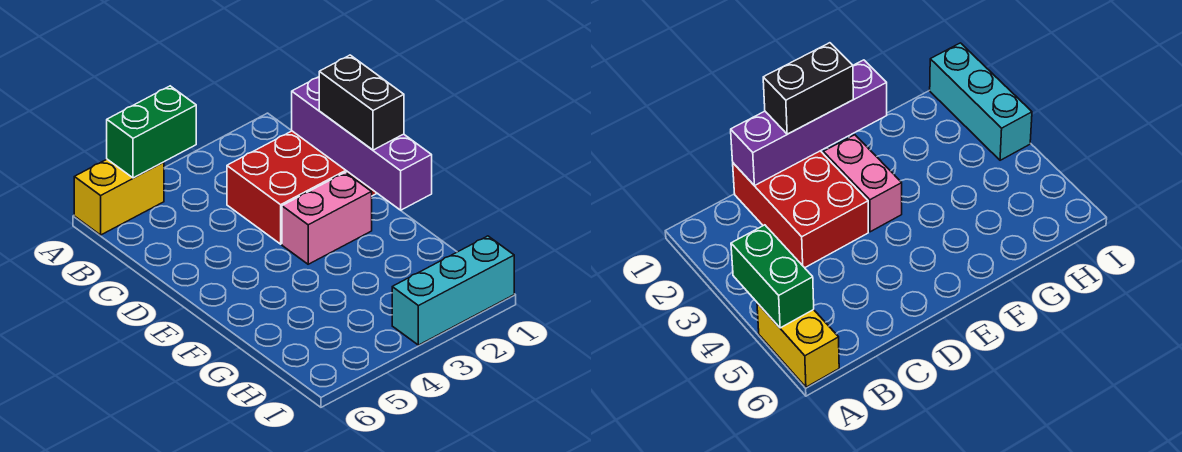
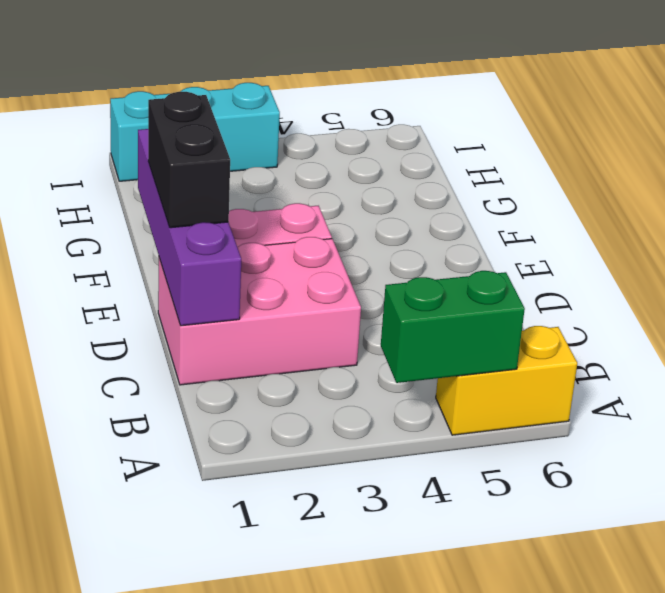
red brick C1:D3 level 1 -> pink brick C1:D3 level 1

